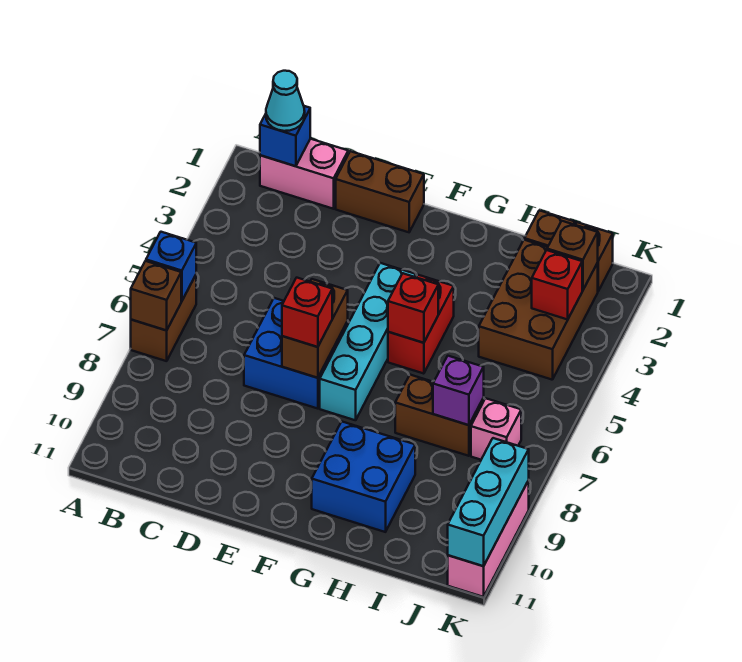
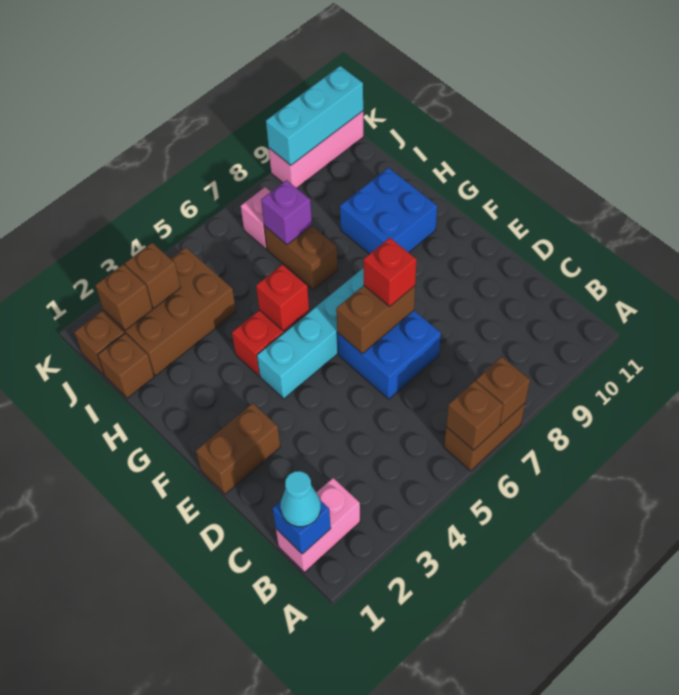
blue brick A6 level 2 -> brown brick A6 level 2
pink brick B1:C1 level 1 -> pink brick B1:B2 level 1
brown brick D1:E1 level 1 -> brown brick E1:E2 level 1
red brick J3 level 2 -> brown brick J3 level 2

